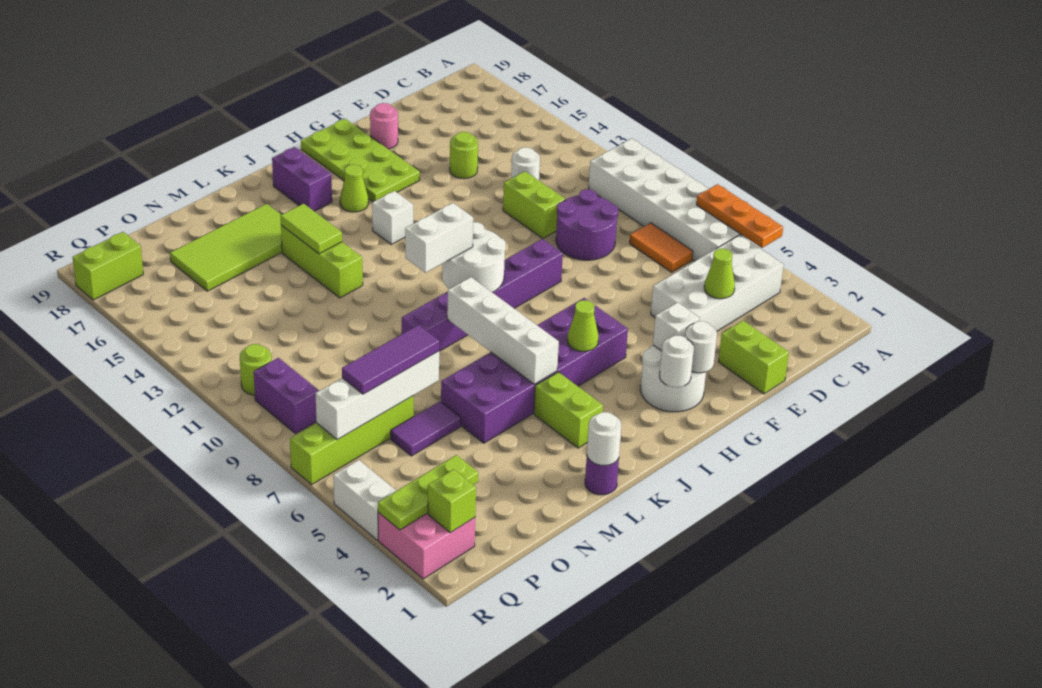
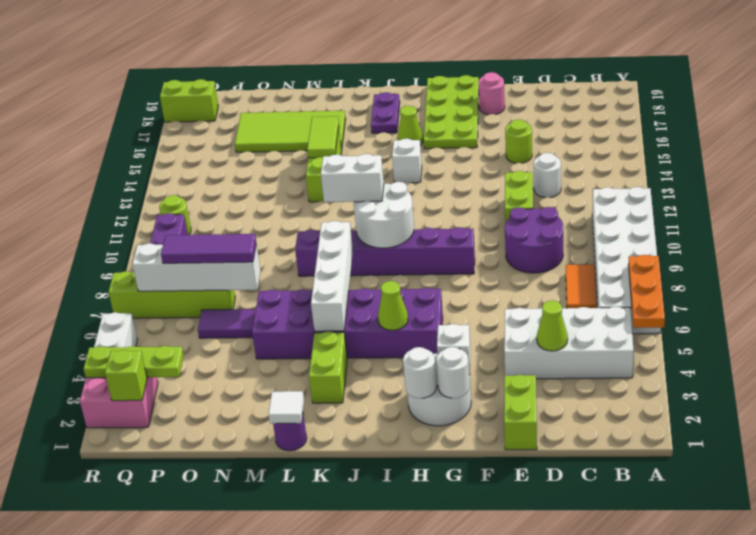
purple brick J17:J18 level 1 -> purple plate J17:J18 level 1
white round brick L1 level 2 -> white tile L1 level 2

